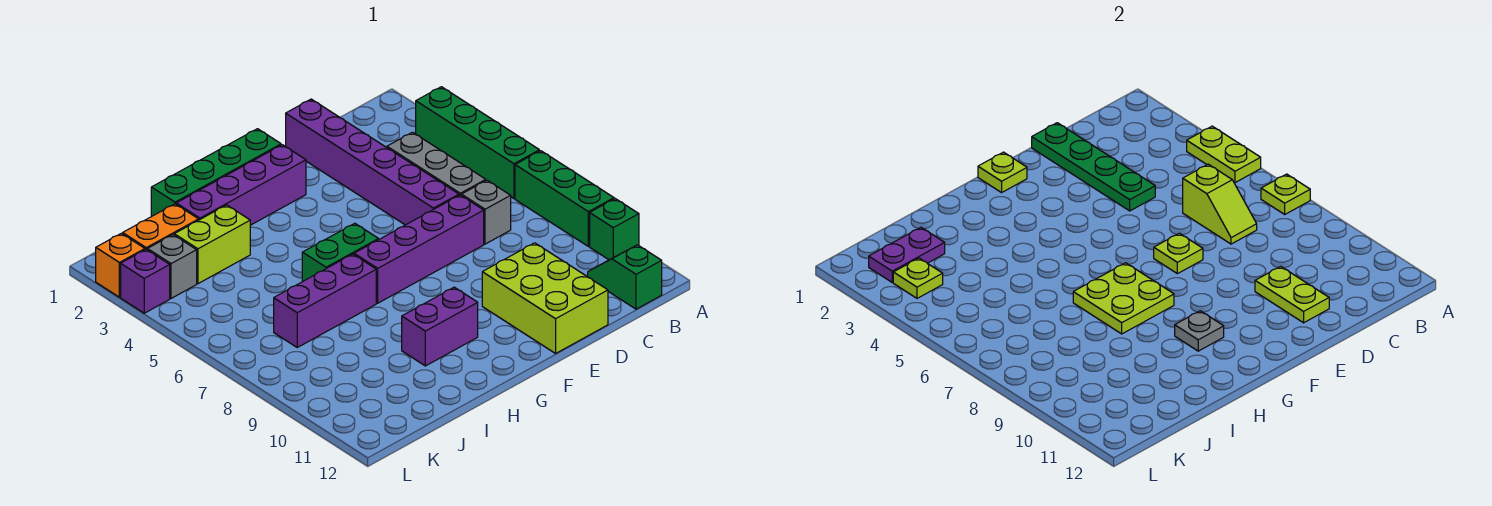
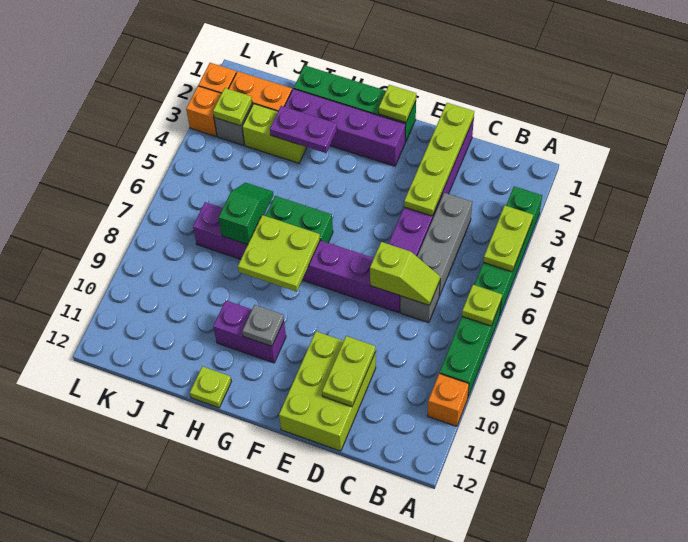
green brick A10 level 1 -> orange brick A10 level 1
green slope B11:B12 level 1 top 12 -> green slope I6:I7 level 2 top 7
lime slope C6:C7 level 2 top 6 -> lime slope C7:D7 level 2 top D
green plate D1:D4 level 2 -> lime plate D1:D4 level 2
lime plate E7 level 2 -> lime plate H12 level 1
purple plate J2:K2 level 2 -> purple plate H3:I3 level 2
purple brick L3 level 1 -> orange brick L3 level 1

